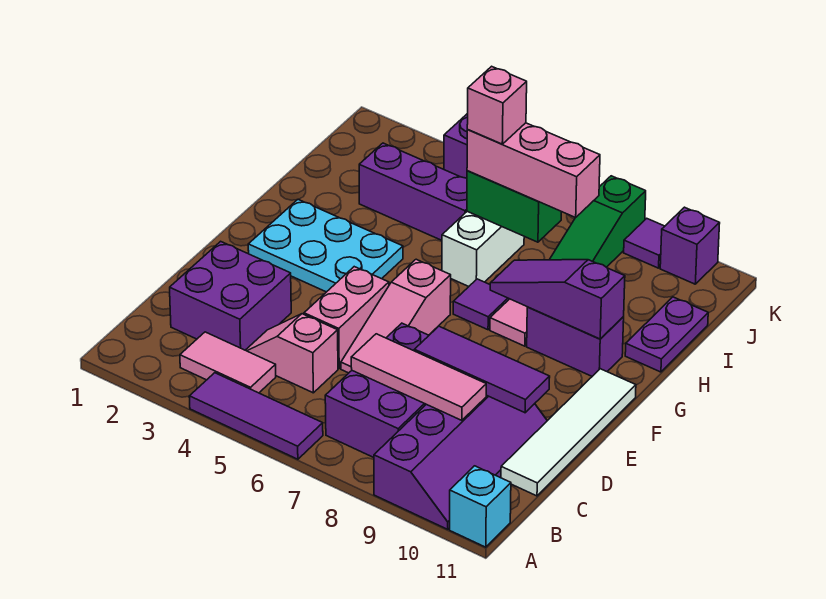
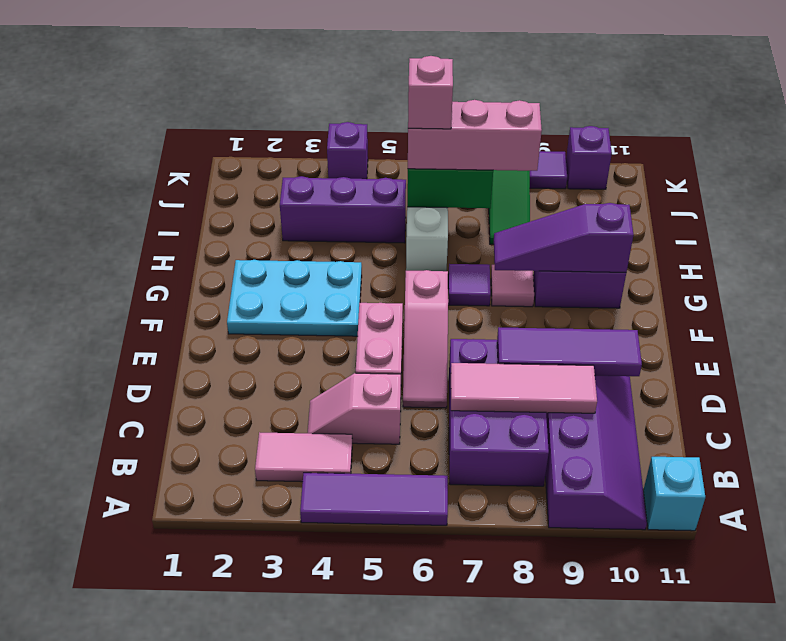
purple brick C2:D3 level 1 -> none
white tile C11:F11 level 1 -> none
purple plate H11:I11 level 1 -> none

